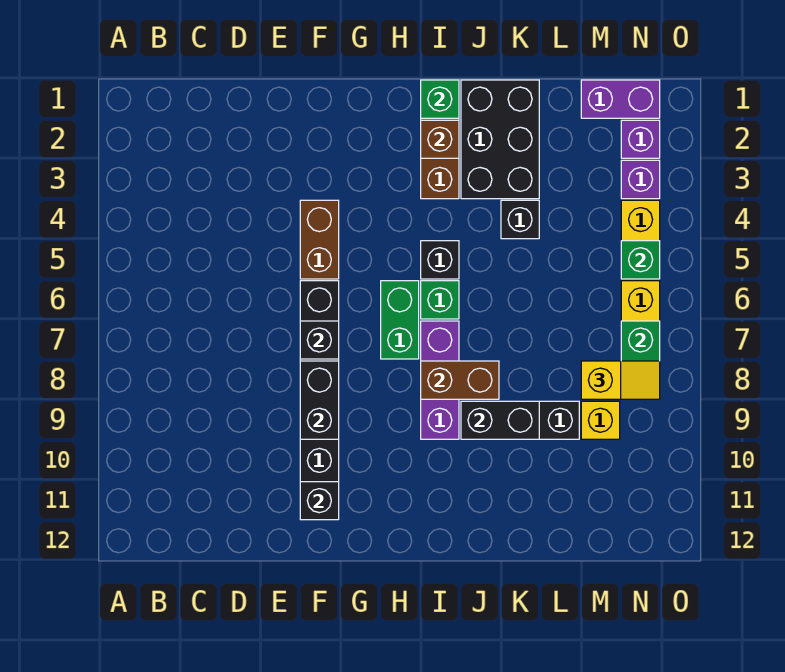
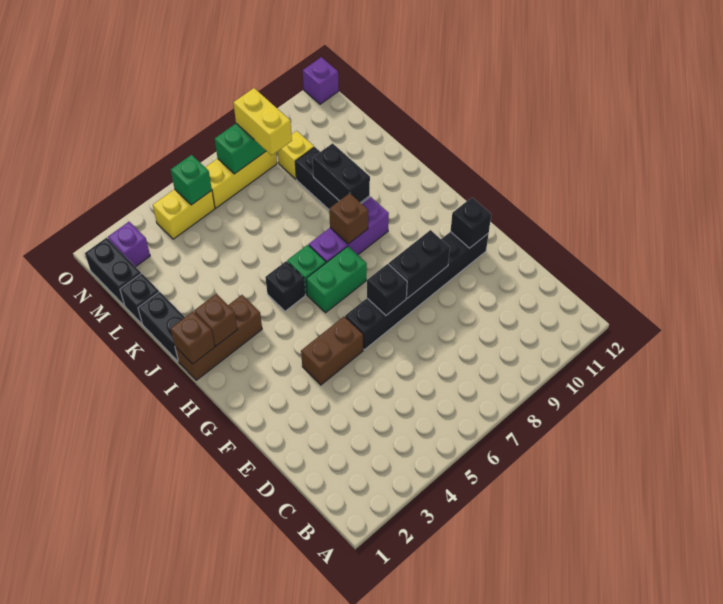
green brick I1 level 2 -> brown brick I1 level 2
brown brick I8:J8 level 2 -> brown brick I8 level 2
black brick J1:K3 level 1 -> black brick J1:K1 level 1
black brick K4 level 1 -> black brick L1 level 1
purple brick M1:N1 level 1 -> black brick M1:N1 level 1
yellow slope M8:N8 level 3 top M -> yellow brick M8:N8 level 3
purple brick N3 level 1 -> purple brick O12 level 1

